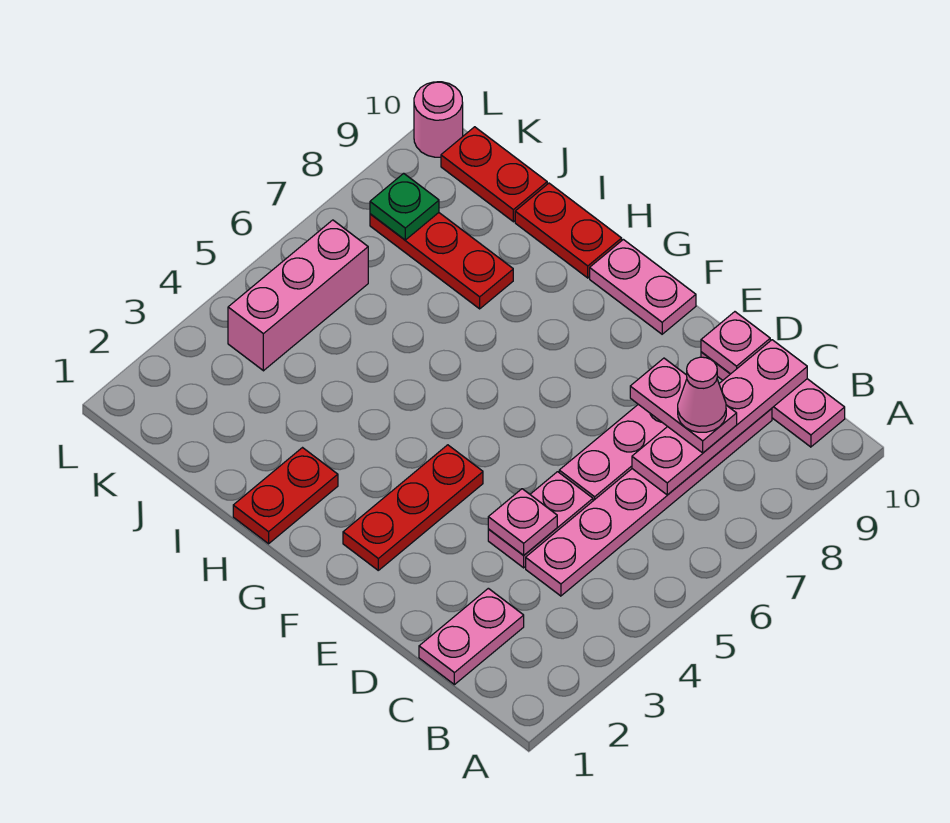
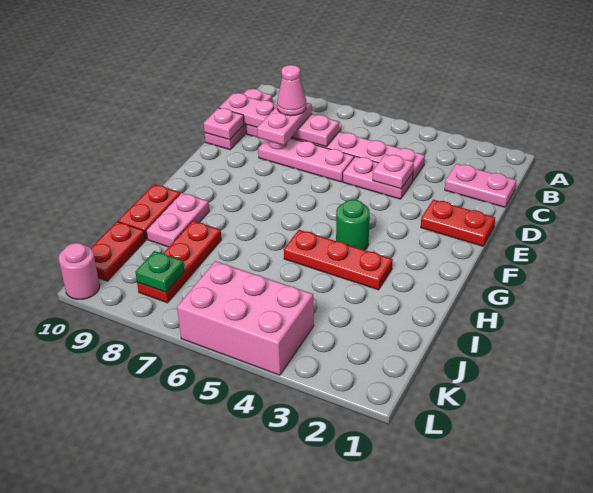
red plate F2:F4 level 1 -> red plate H3:H5 level 1
pink plate F10:G10 level 1 -> pink plate H9:I9 level 1
none -> green round brick G4 level 1
red plate H1:H2 level 1 -> red plate E1:E2 level 1
pink brick K4:K6 level 1 -> pink brick K4:L6 level 1

